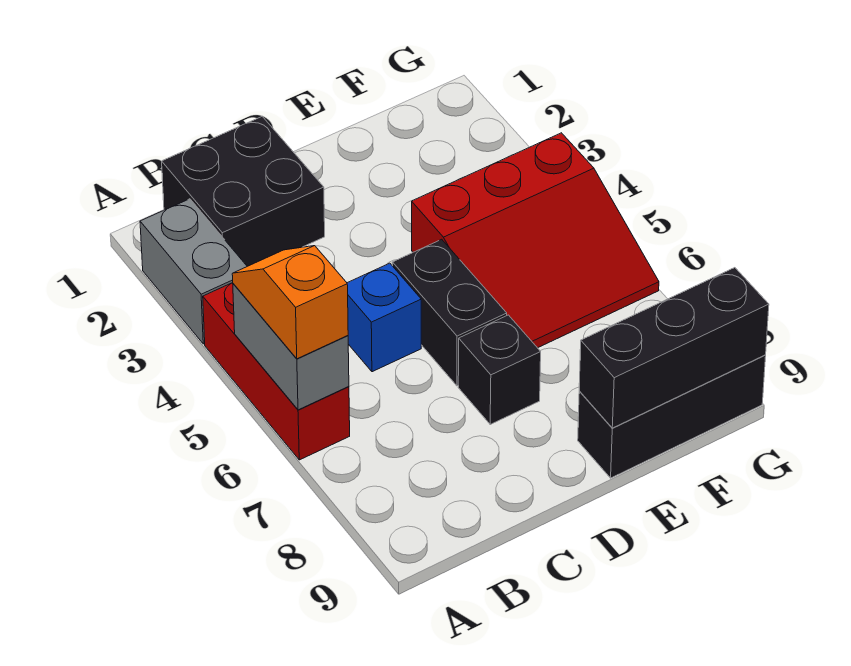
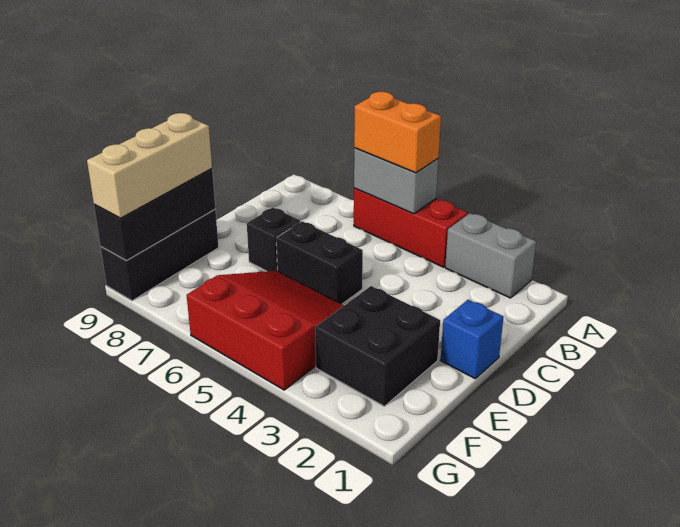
orange slope A5:A6 level 3 top 6 -> orange brick A5:A6 level 3
black brick B1:C2 level 1 -> black brick E2:F3 level 1
blue brick C5 level 1 -> blue brick D1 level 1
red slope E4:G6 level 1 top 4 -> red slope E4:G6 level 1 top G
none -> tan brick E9:G9 level 3

